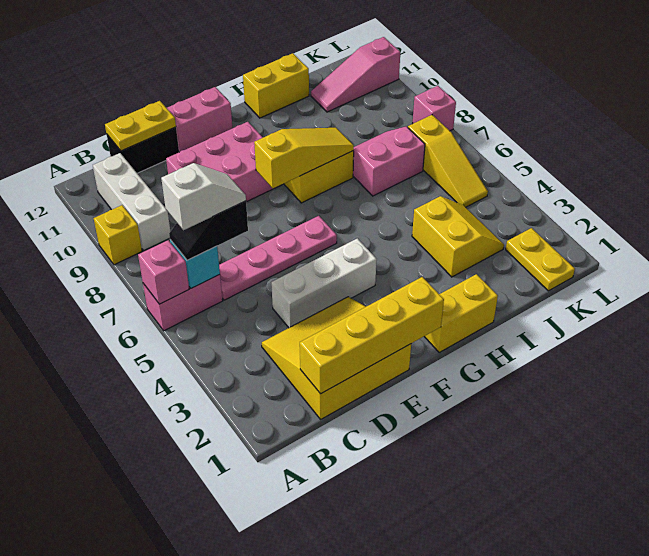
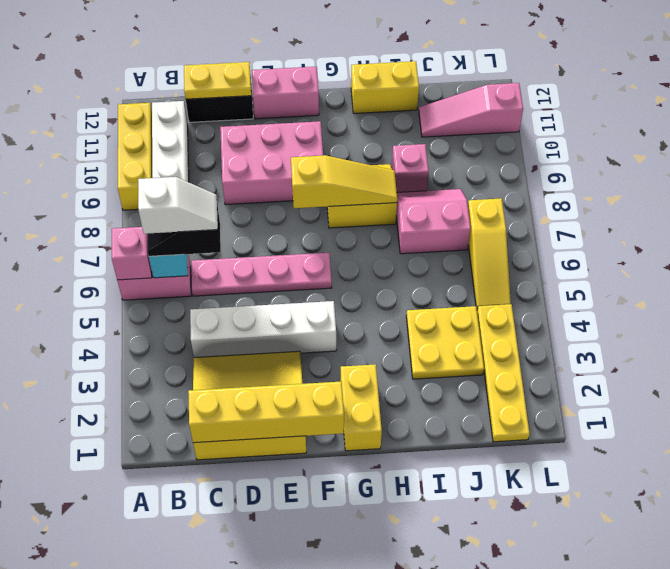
yellow brick A9 level 1 -> yellow brick A9:A11 level 1
white brick D4:F4 level 1 -> white brick C4:F4 level 1
yellow brick G1:H1 level 1 -> yellow brick G1:G2 level 1
yellow slope I3:J4 level 1 top I -> yellow plate I3:J4 level 1
yellow plate K1:K2 level 1 -> yellow plate K1:K4 level 1
pink brick L8 level 1 -> pink brick I9 level 1

